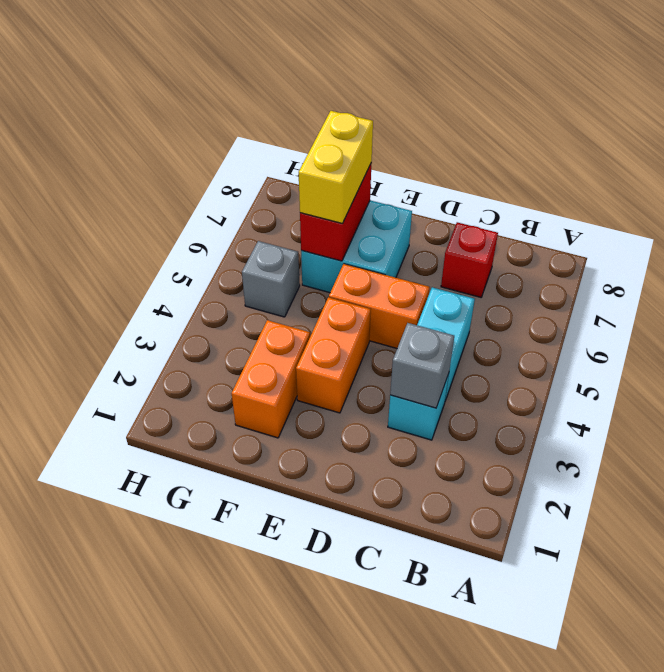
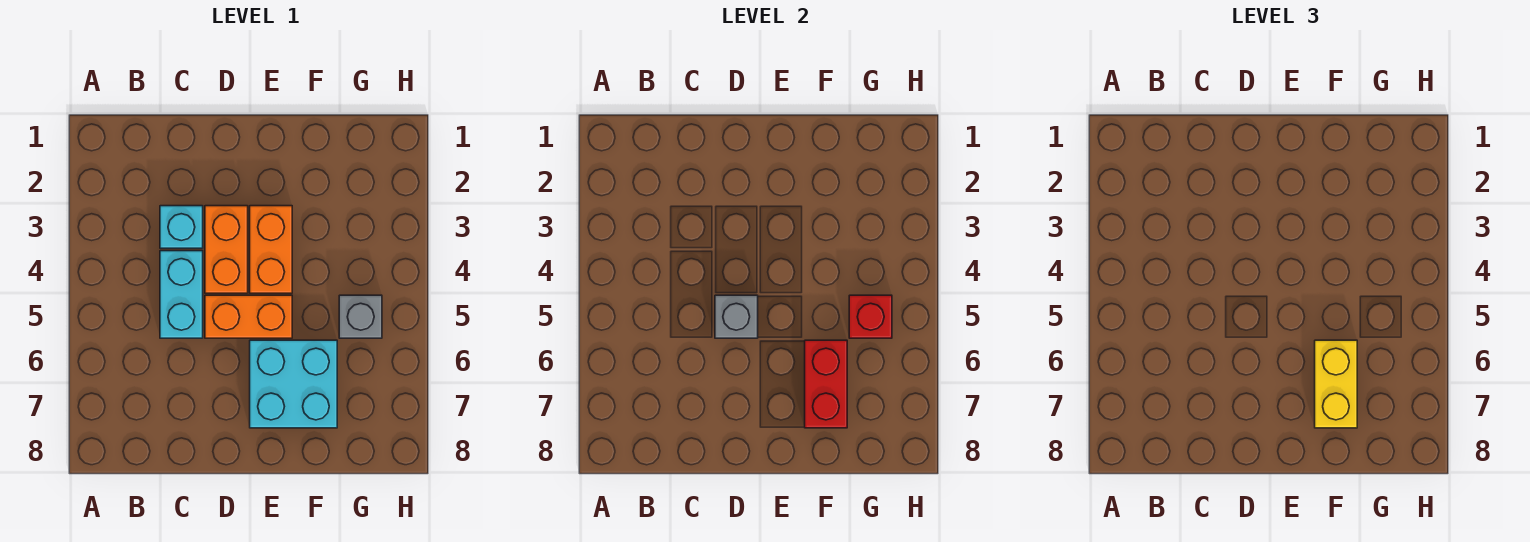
grey brick C3 level 2 -> grey brick D5 level 2
red brick C7 level 1 -> red brick G5 level 2
orange brick F2:F3 level 1 -> orange brick D3:D4 level 1

